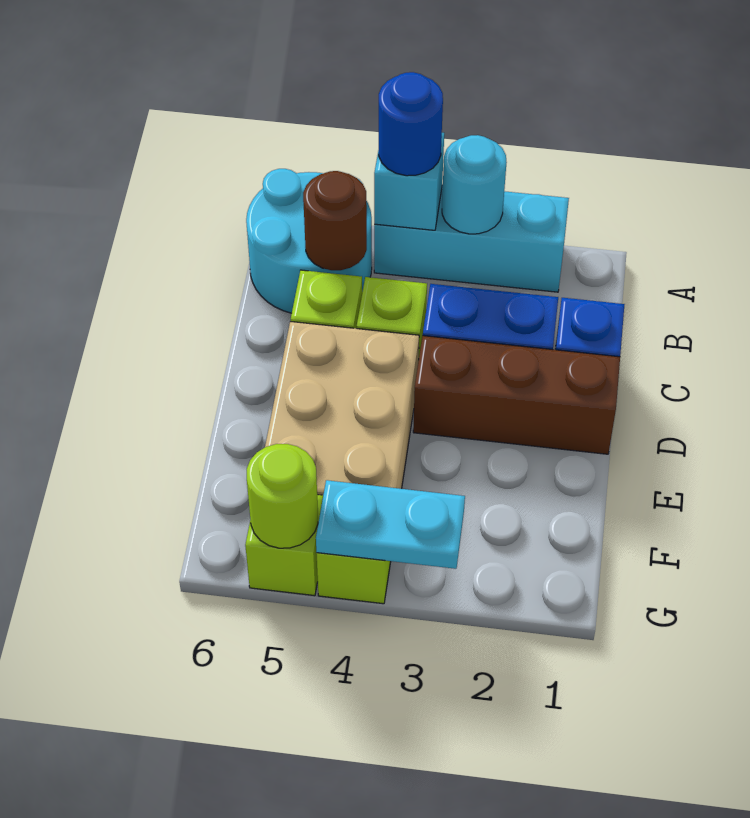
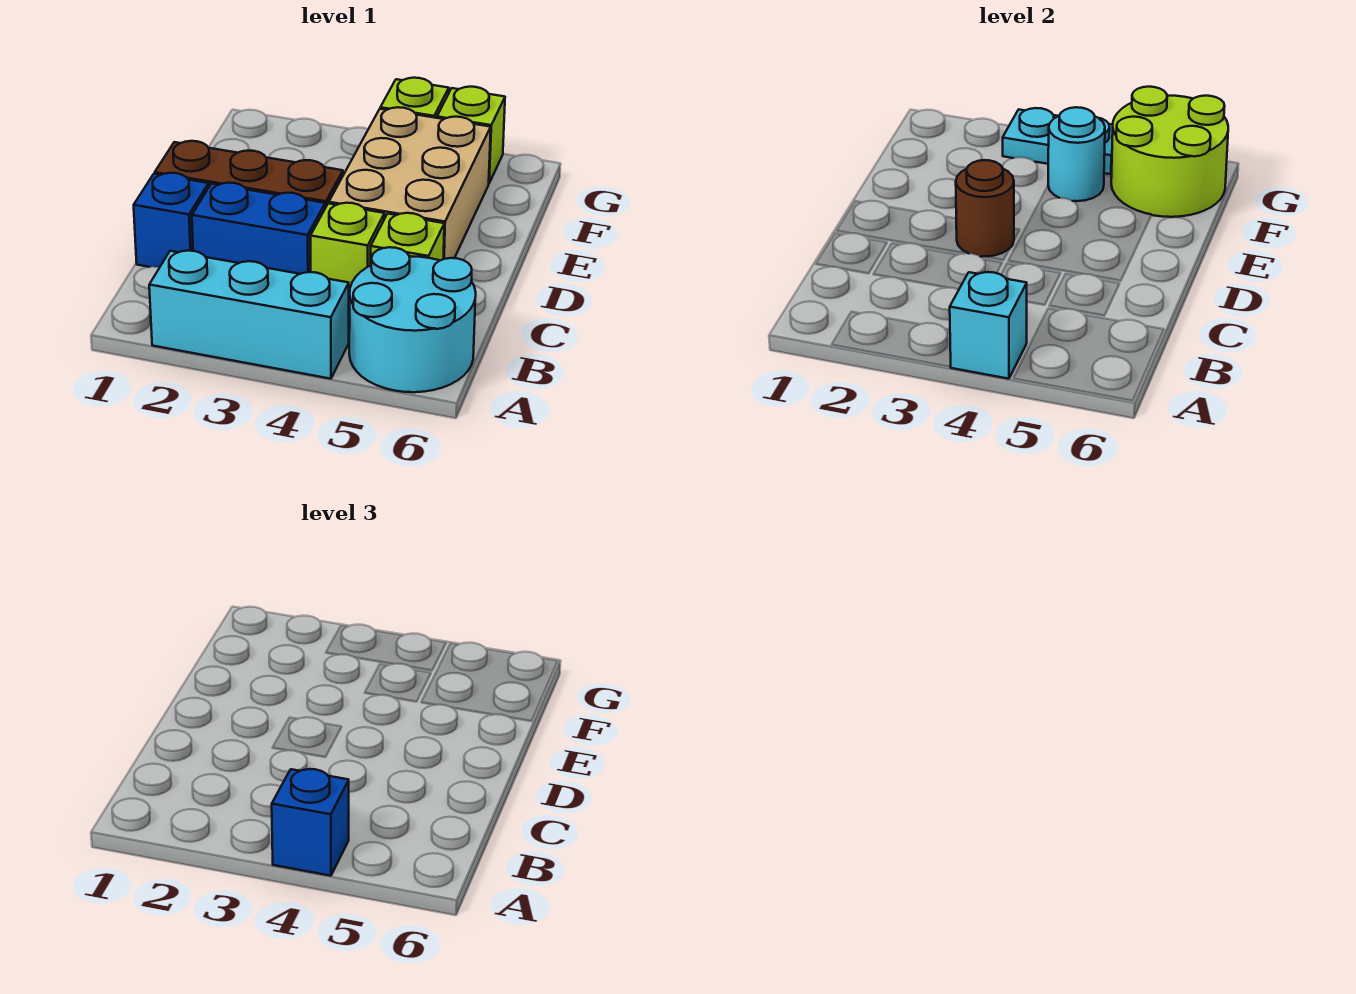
cyan round brick A3 level 2 -> cyan round brick F4 level 2
blue round brick A4 level 3 -> blue brick A4 level 3
brown round brick B5 level 2 -> brown round brick D3 level 2
lime round brick G5 level 2 -> lime round brick F5:G6 level 2

